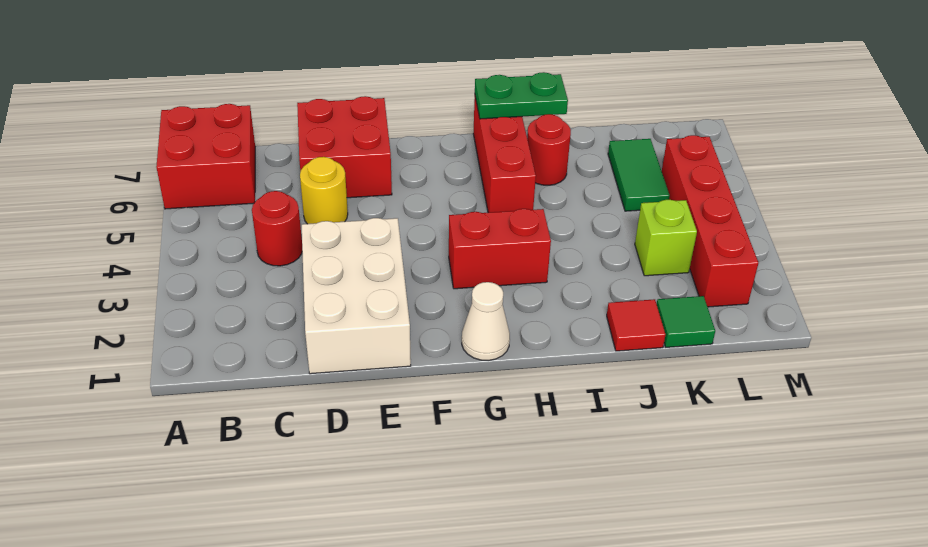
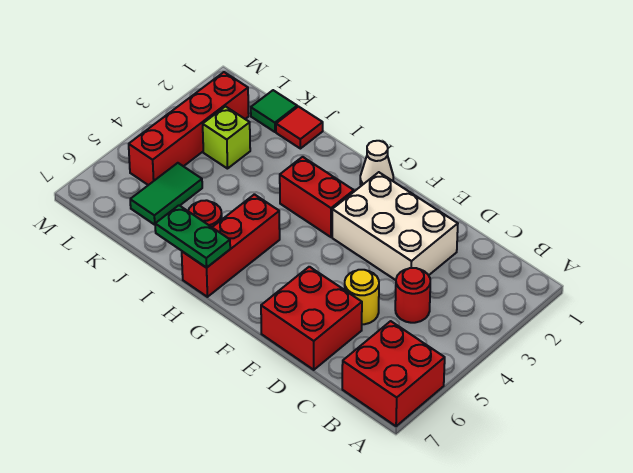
white brick D1:E3 level 1 -> white brick D2:F3 level 1

